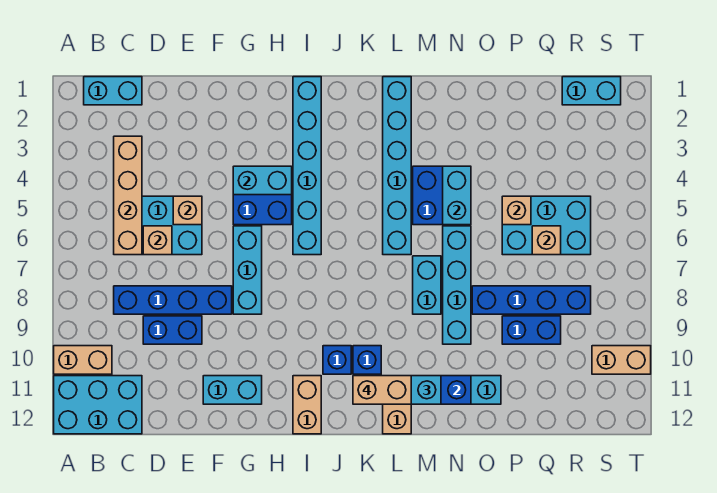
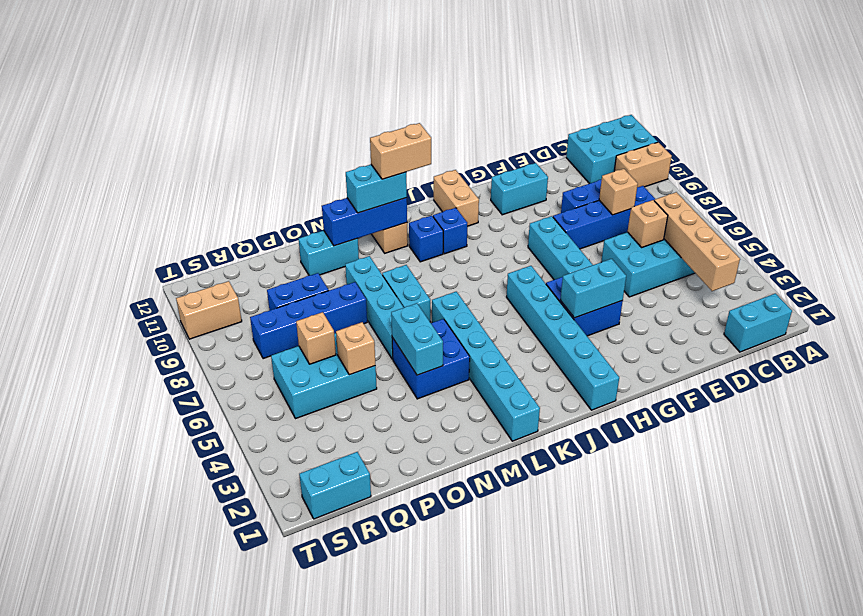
tan brick E5 level 2 -> tan brick D8 level 2

